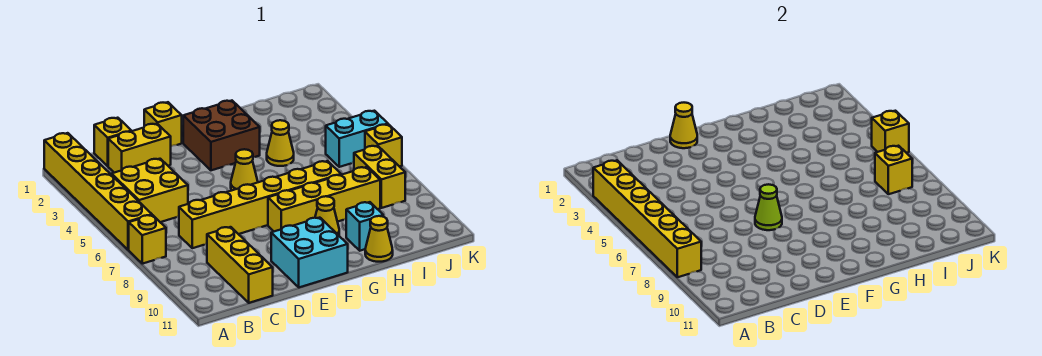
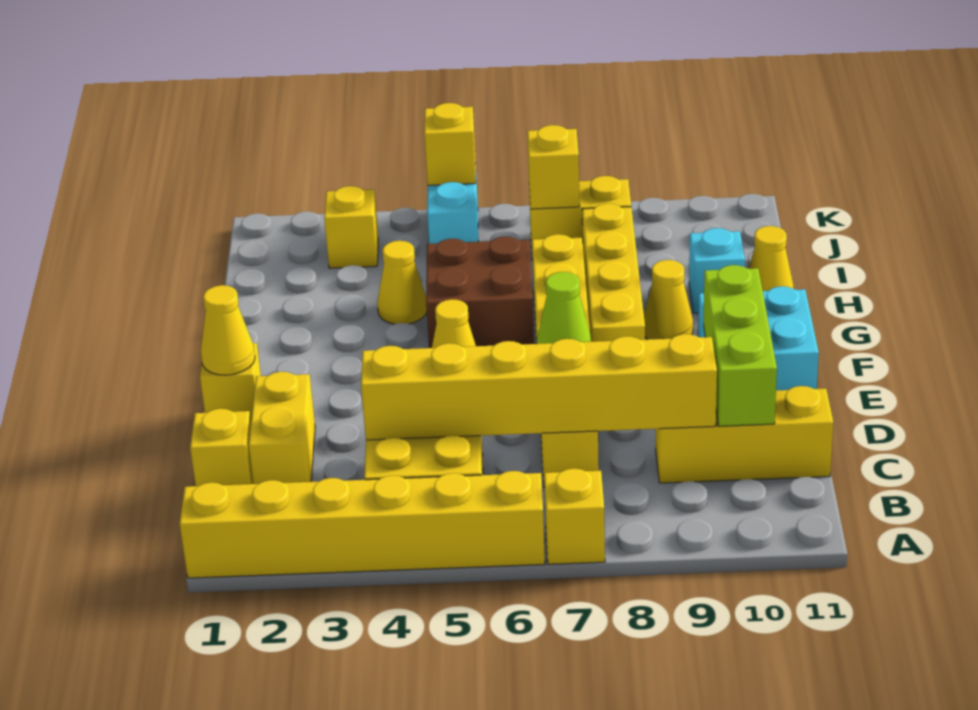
yellow brick A3:A8 level 2 -> yellow brick C4:C9 level 2
none -> lime brick C10:E10 level 2
brown brick F2:G3 level 1 -> brown brick G5:H6 level 1
yellow brick K6 level 1 -> yellow brick J3 level 1

